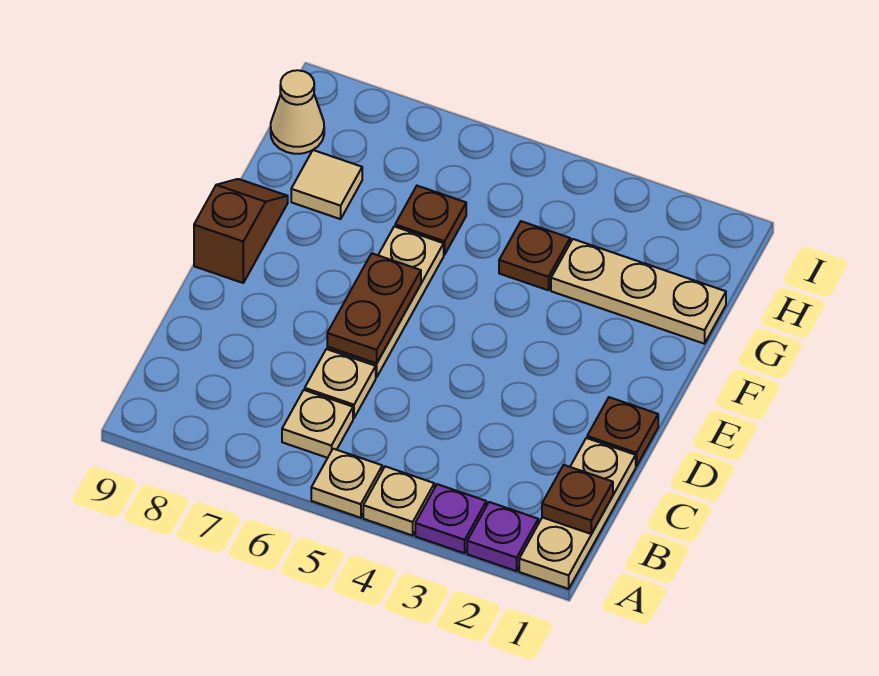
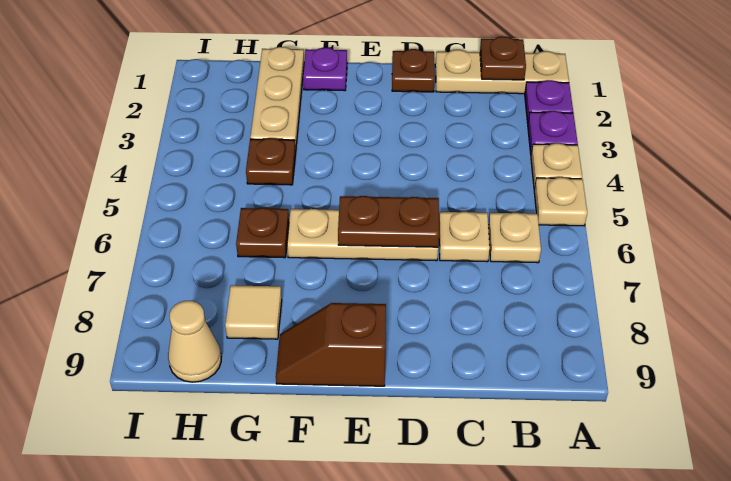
none -> purple plate F1 level 1

